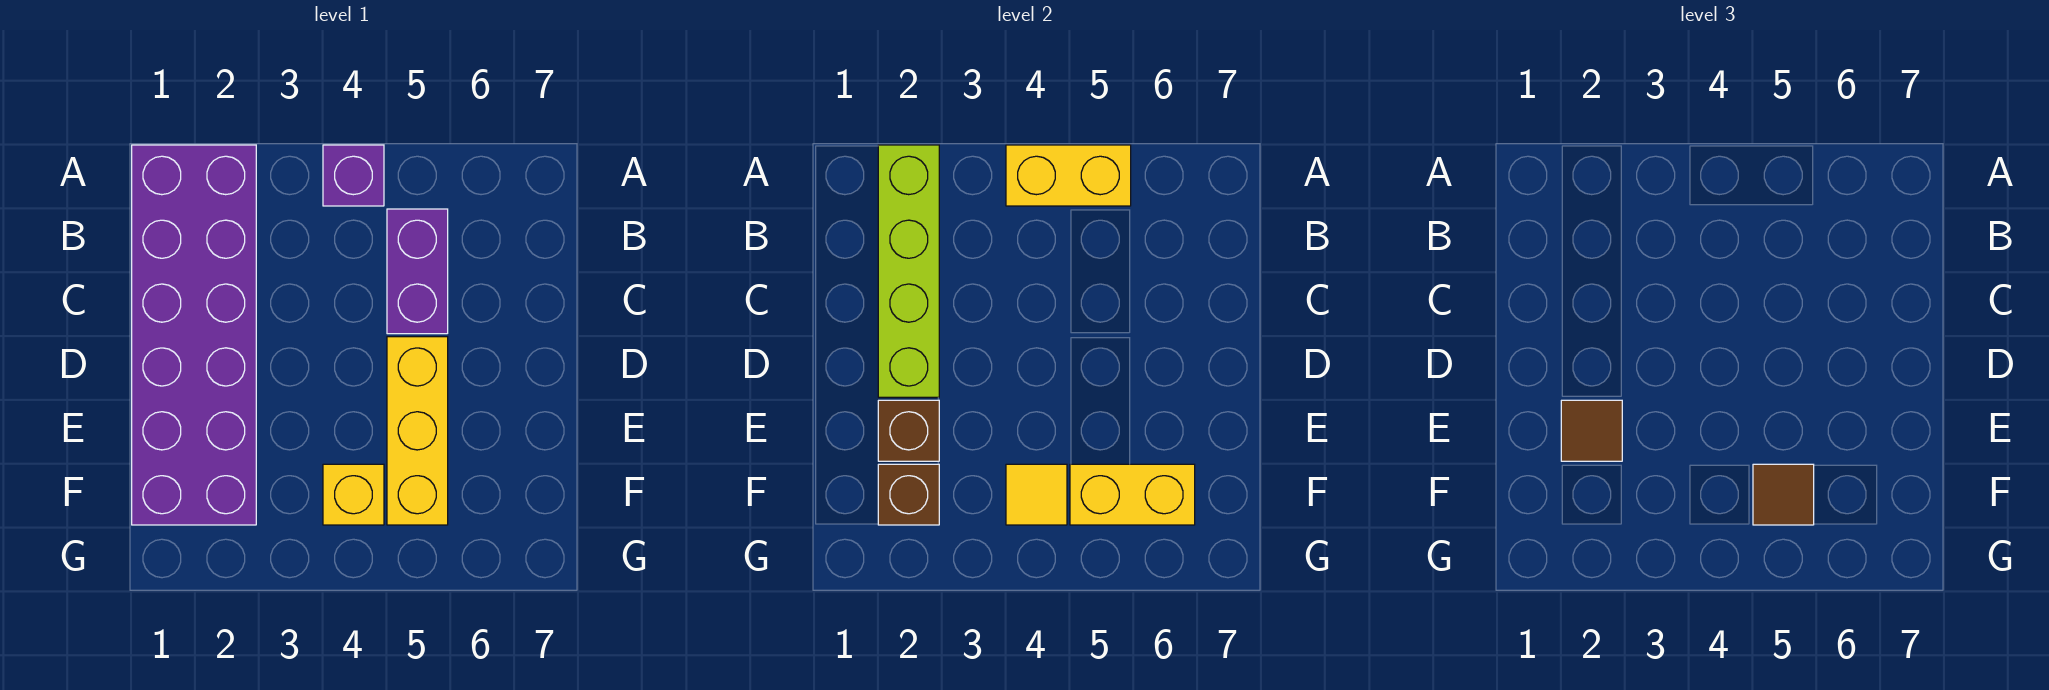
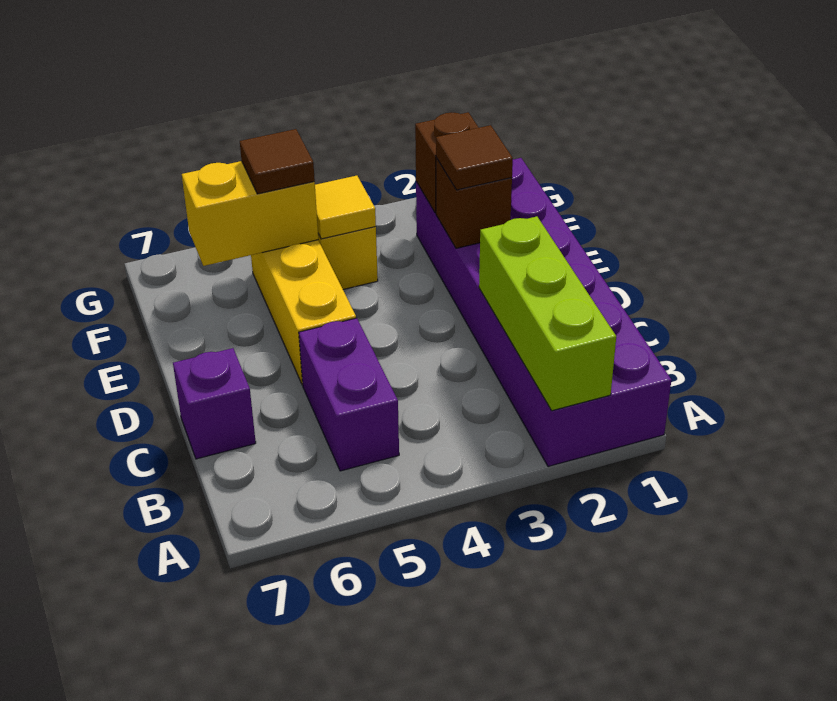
lime brick A2:D2 level 2 -> lime brick A2:C2 level 2
purple brick A4 level 1 -> purple brick C7 level 1
yellow brick A4:A5 level 2 -> none

